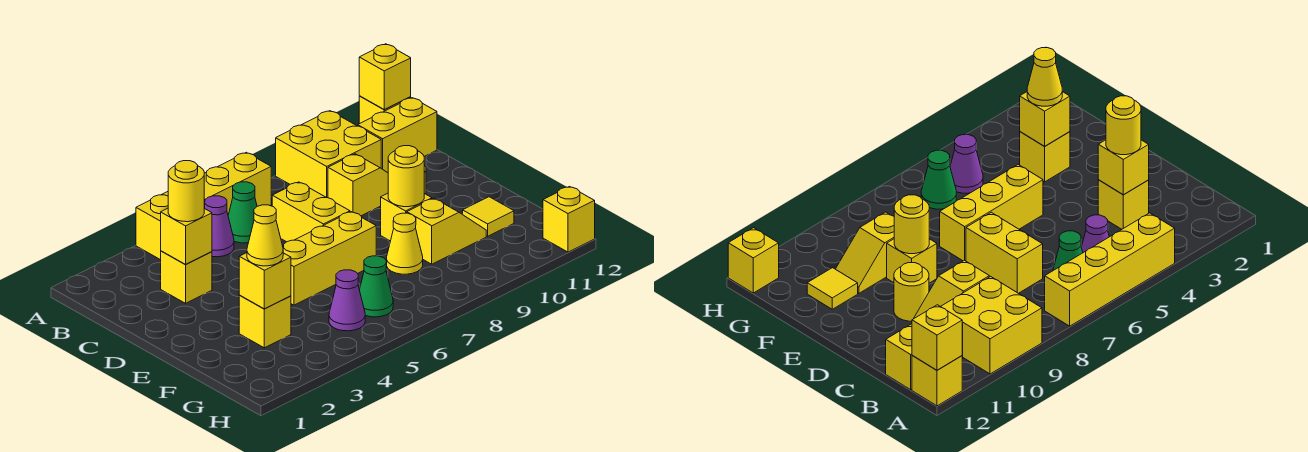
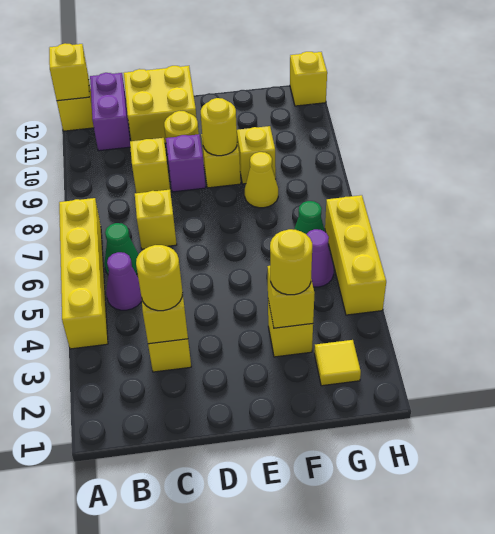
yellow brick A9:B10 level 1 -> yellow brick C11:D12 level 1
yellow brick B11:B12 level 1 -> purple brick B11:B12 level 1
yellow brick C7:D7 level 1 -> yellow brick C7 level 1
none -> purple brick D9 level 1
yellow brick E5:E7 level 1 -> yellow brick H4:H6 level 1
yellow cone F3 level 3 -> yellow round brick F3 level 3
yellow tile F11 level 1 -> yellow tile G2 level 1

